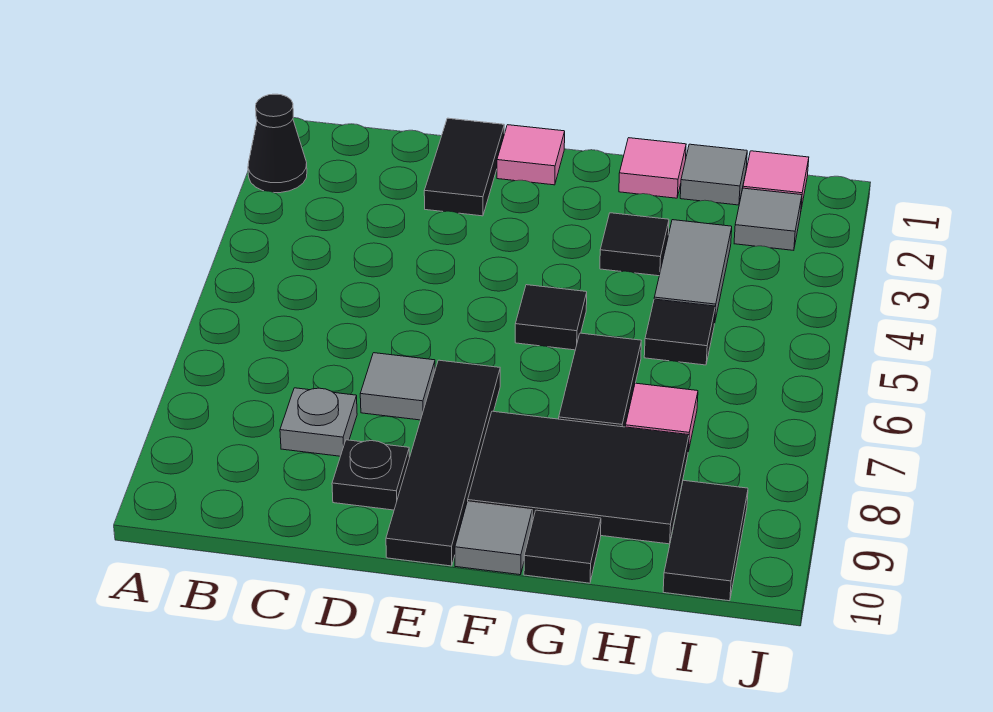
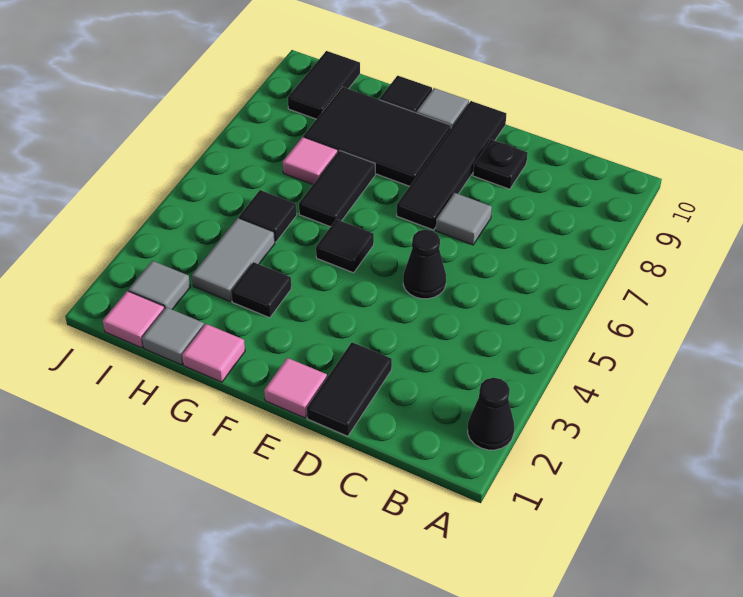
grey plate C8 level 1 -> none
none -> black cone D5 level 1

